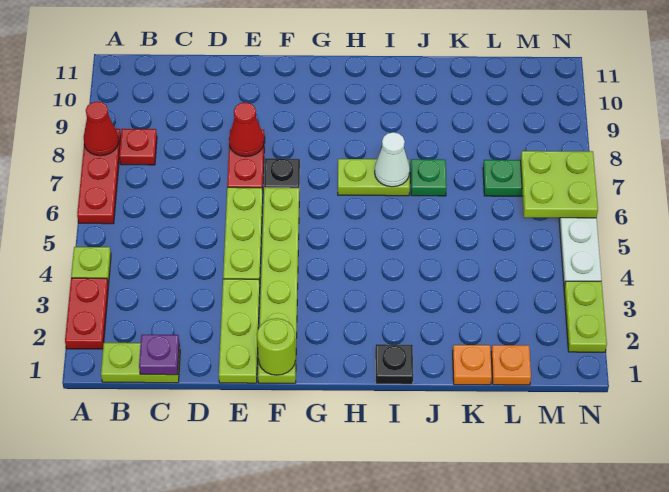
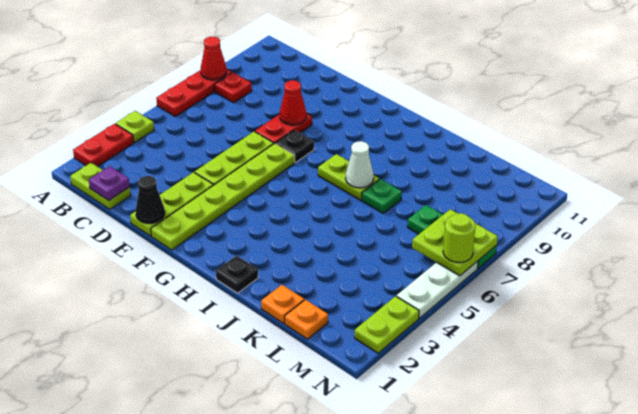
none -> black cone E1 level 2
lime round brick F1 level 2 -> lime round brick N6 level 3

